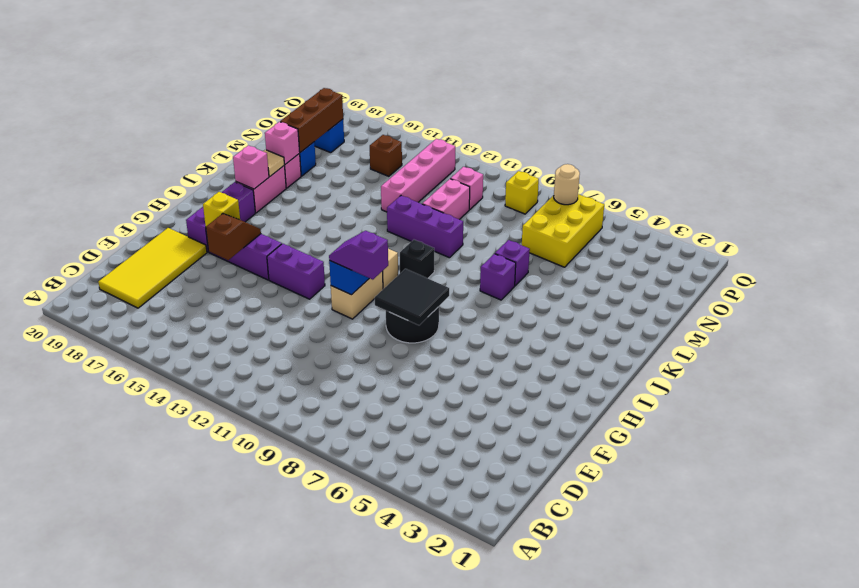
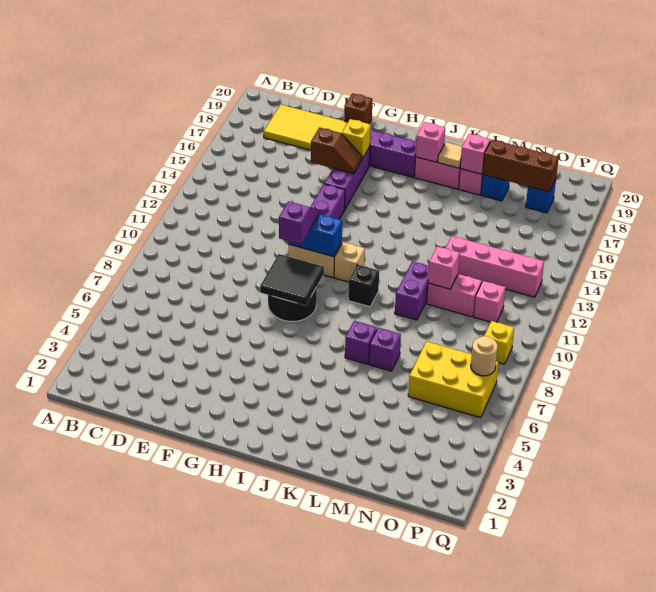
purple brick L10:L12 level 1 -> purple brick L10:L11 level 1
none -> pink brick M11 level 2
brown brick O15 level 1 -> brown brick F20 level 1

